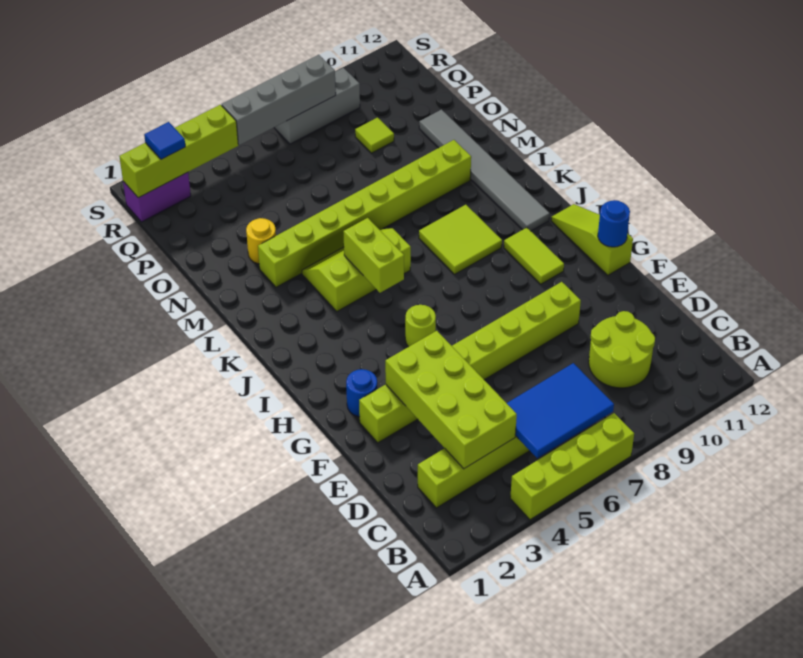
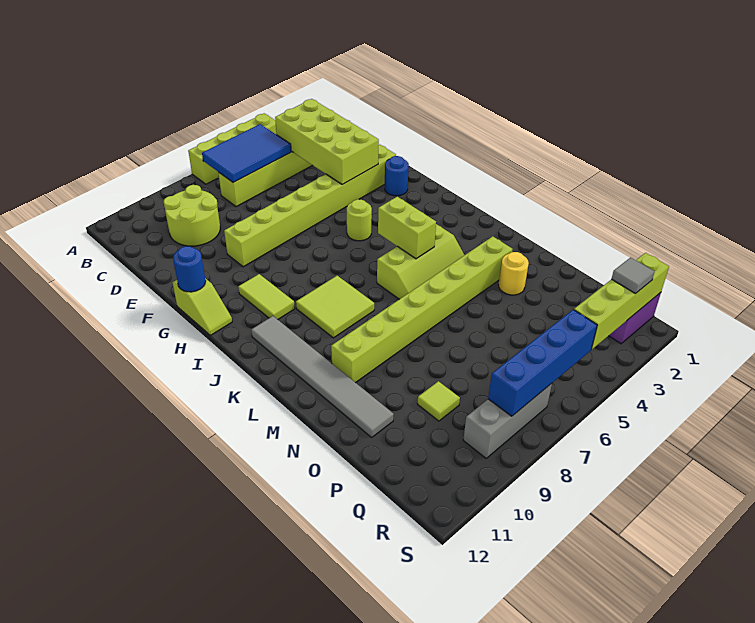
lime slope G12:I12 level 1 top G -> lime slope G12:H12 level 1 top G
blue tile R2 level 3 -> grey tile R2 level 3
grey brick R5:R8 level 2 -> blue brick R5:R8 level 2

